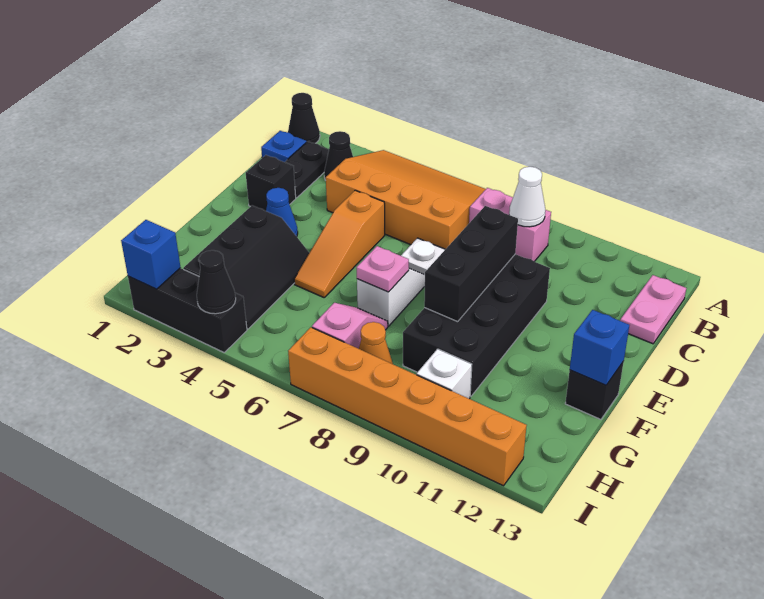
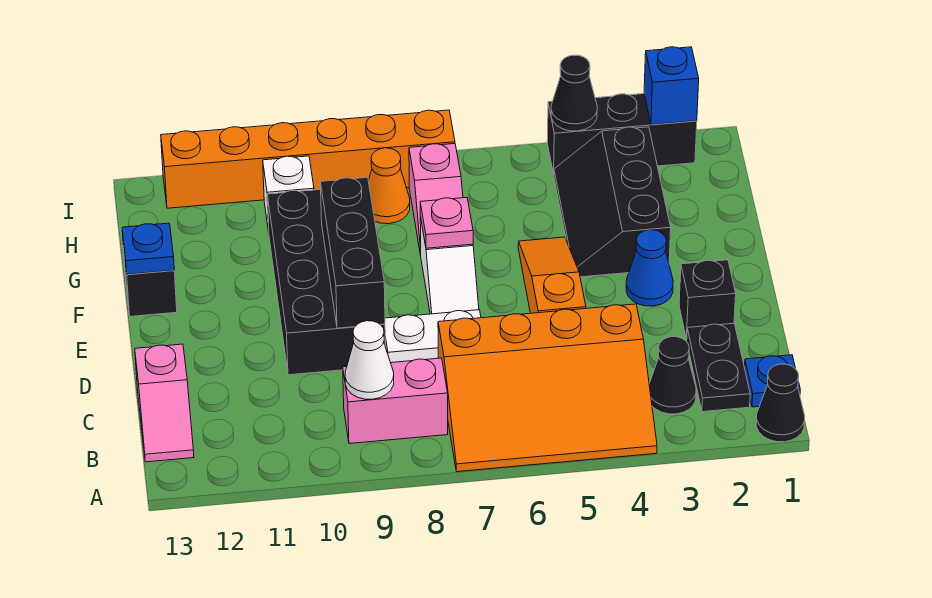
pink plate B13:C13 level 1 -> pink slope B13:C13 level 1 top C
blue brick F13 level 2 -> blue plate F13 level 2

